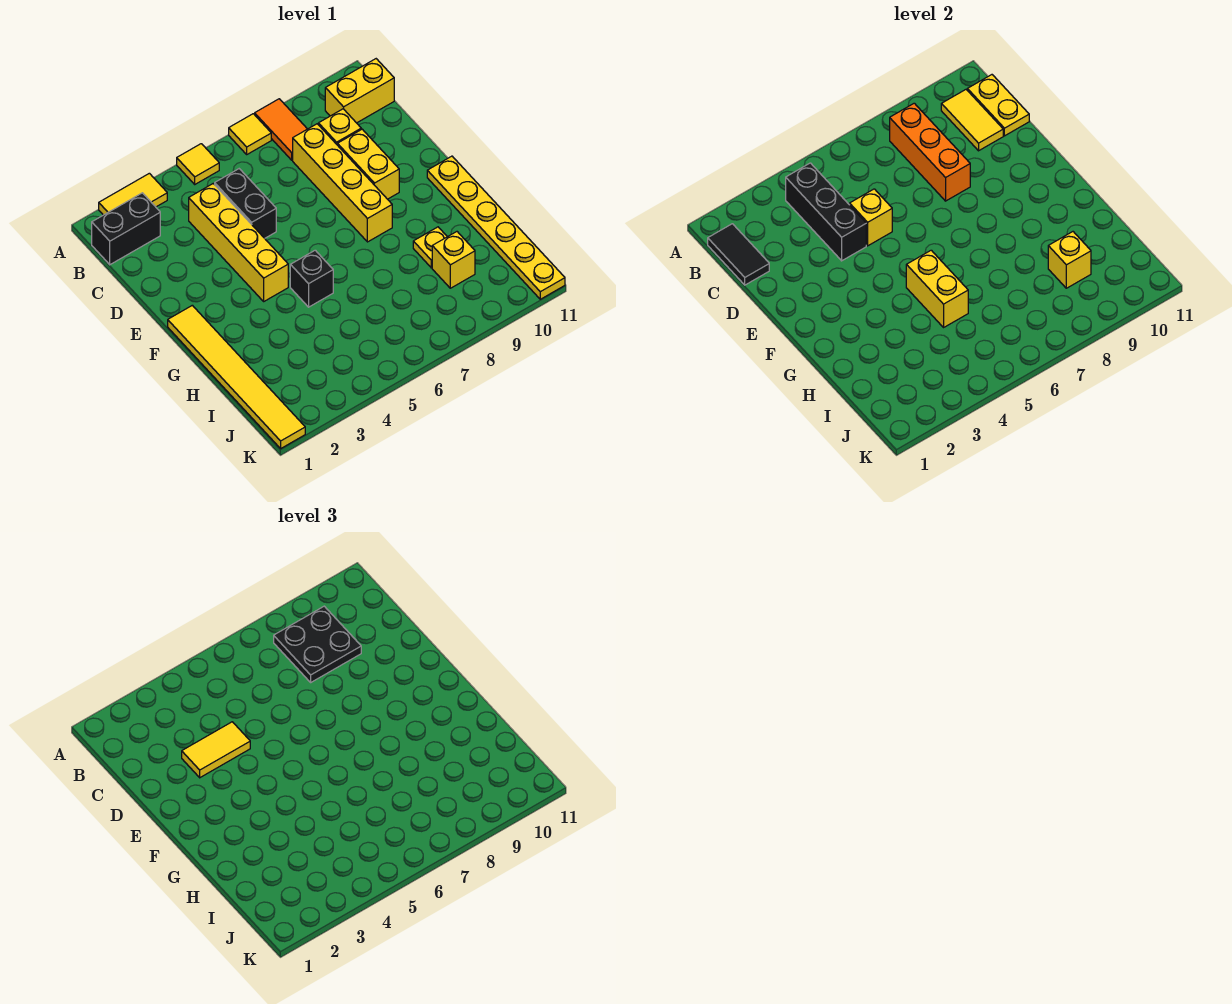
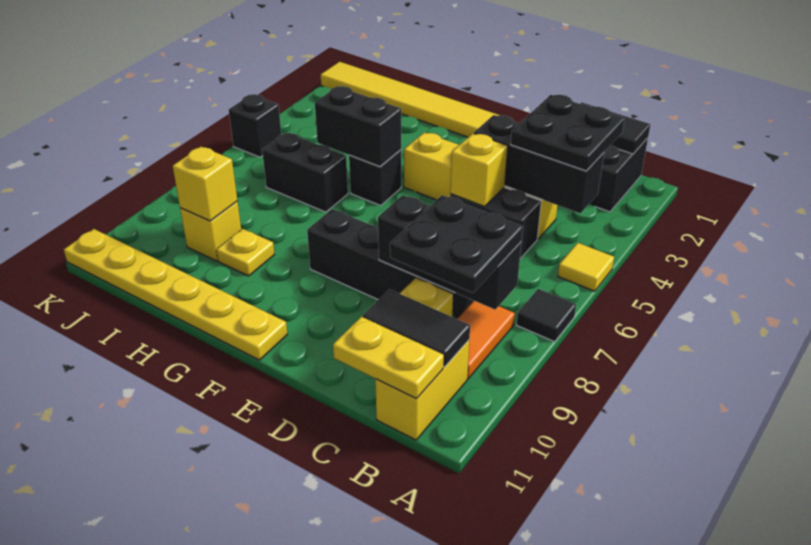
yellow tile A2:A3 level 1 -> none
yellow tile A7 level 1 -> black tile A7 level 1
orange tile A8:B8 level 1 -> orange tile B8:B9 level 1
none -> black plate B3:C4 level 3
orange brick B8:D8 level 2 -> black brick B8:D8 level 2
yellow tile B10:C10 level 2 -> black tile B10:C10 level 2
yellow brick C8:F8 level 1 -> black brick C8:F8 level 1
yellow tile D3:D4 level 3 -> none
yellow brick D9:E9 level 1 -> none
yellow brick G5:H5 level 2 -> black brick G5:H5 level 2
none -> black brick H6:I6 level 1
none -> black brick K5 level 1

